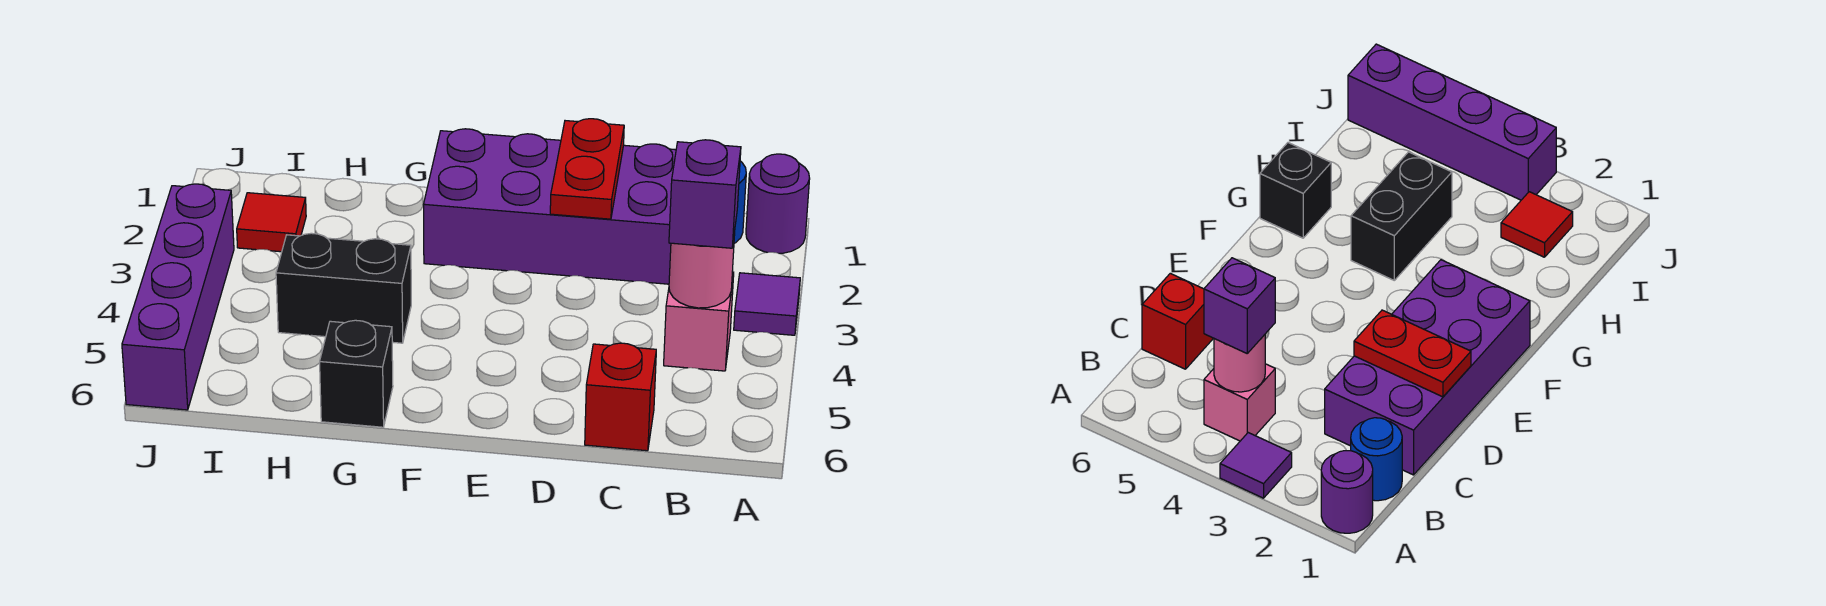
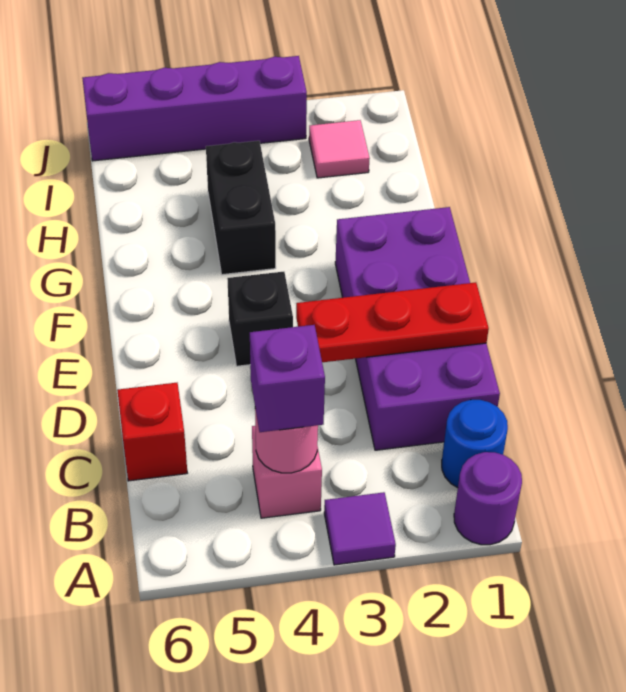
red plate D1:D2 level 2 -> red plate D1:D3 level 2
black brick G6 level 1 -> black brick E4 level 1
red tile I2 level 1 -> pink tile I2 level 1

